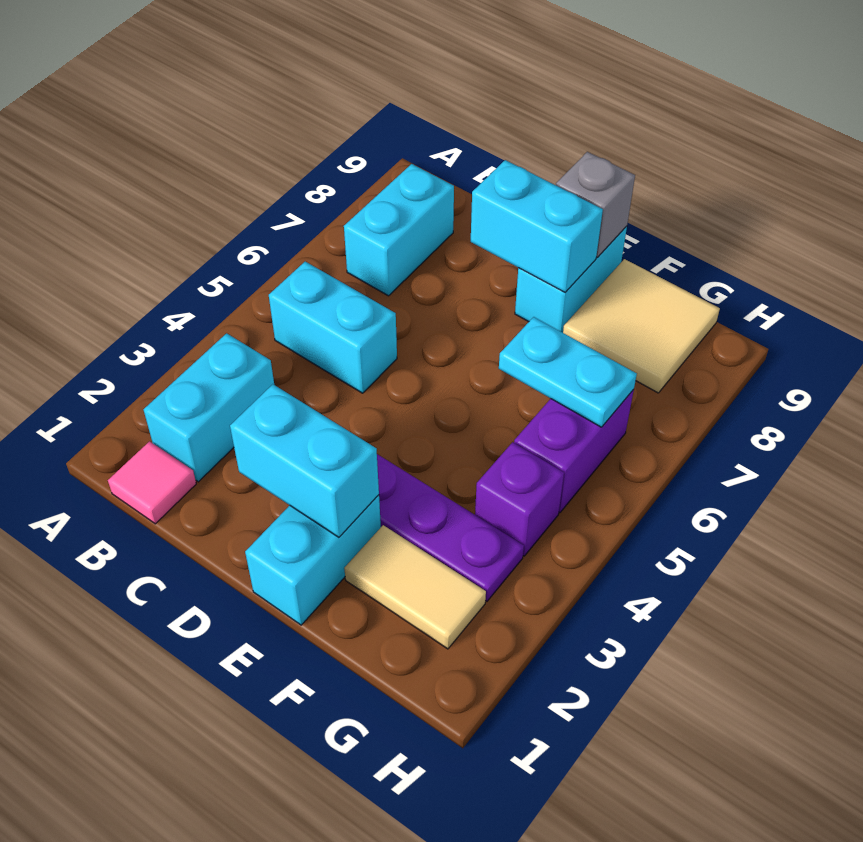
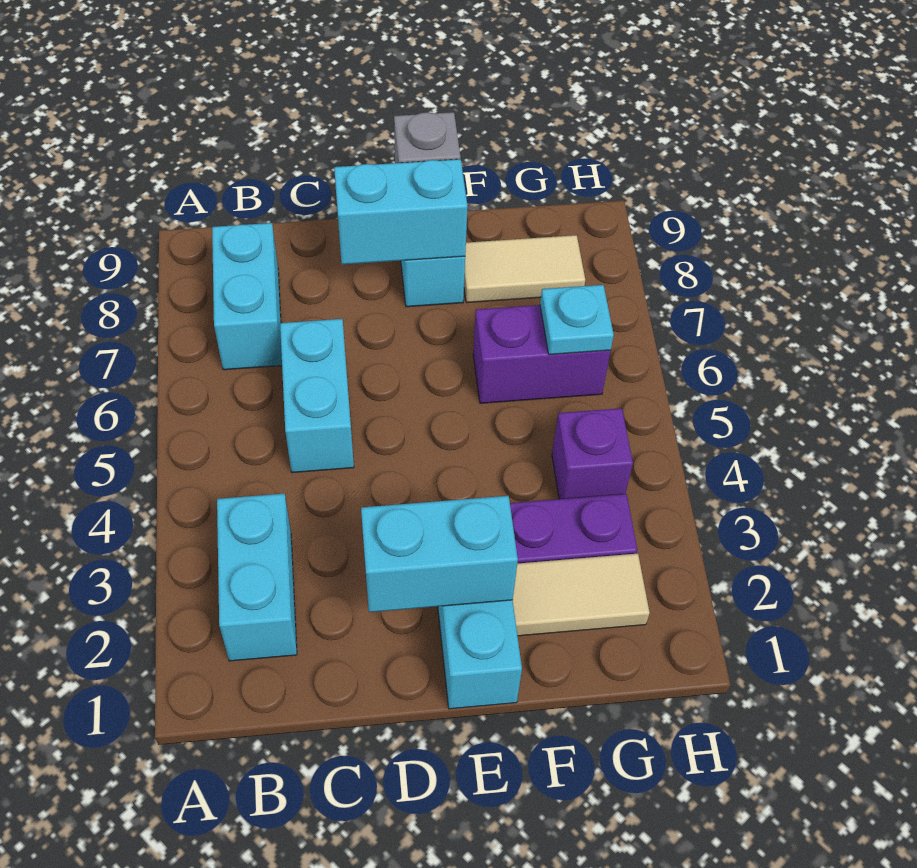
pink tile B1 level 1 -> none
cyan brick B5:C5 level 1 -> cyan brick C5:C6 level 1
cyan plate F6:G6 level 2 -> cyan plate G6 level 2
tan tile F8:G9 level 1 -> tan tile F8:G8 level 1
purple brick G5:G6 level 1 -> purple brick F6:G6 level 1

